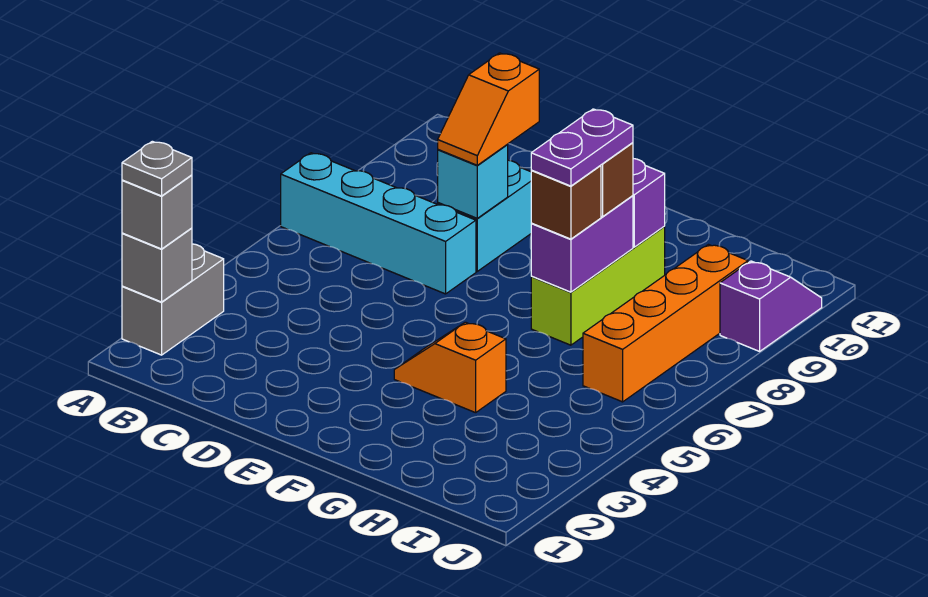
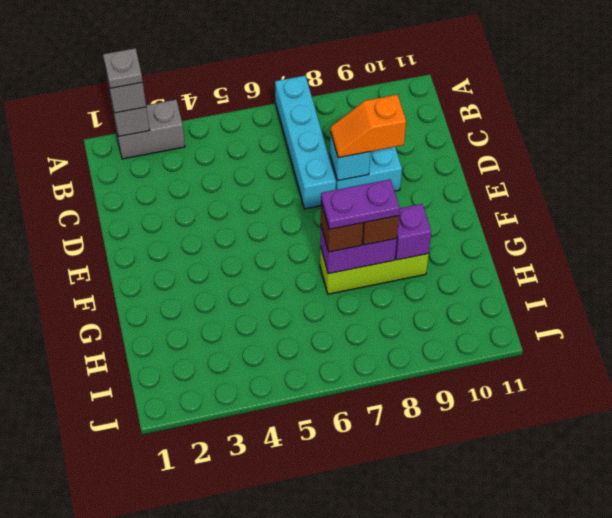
orange slope F4:G4 level 1 top G -> none
orange brick I6:I9 level 1 -> none
purple slope J9:J10 level 1 top 9 -> none

